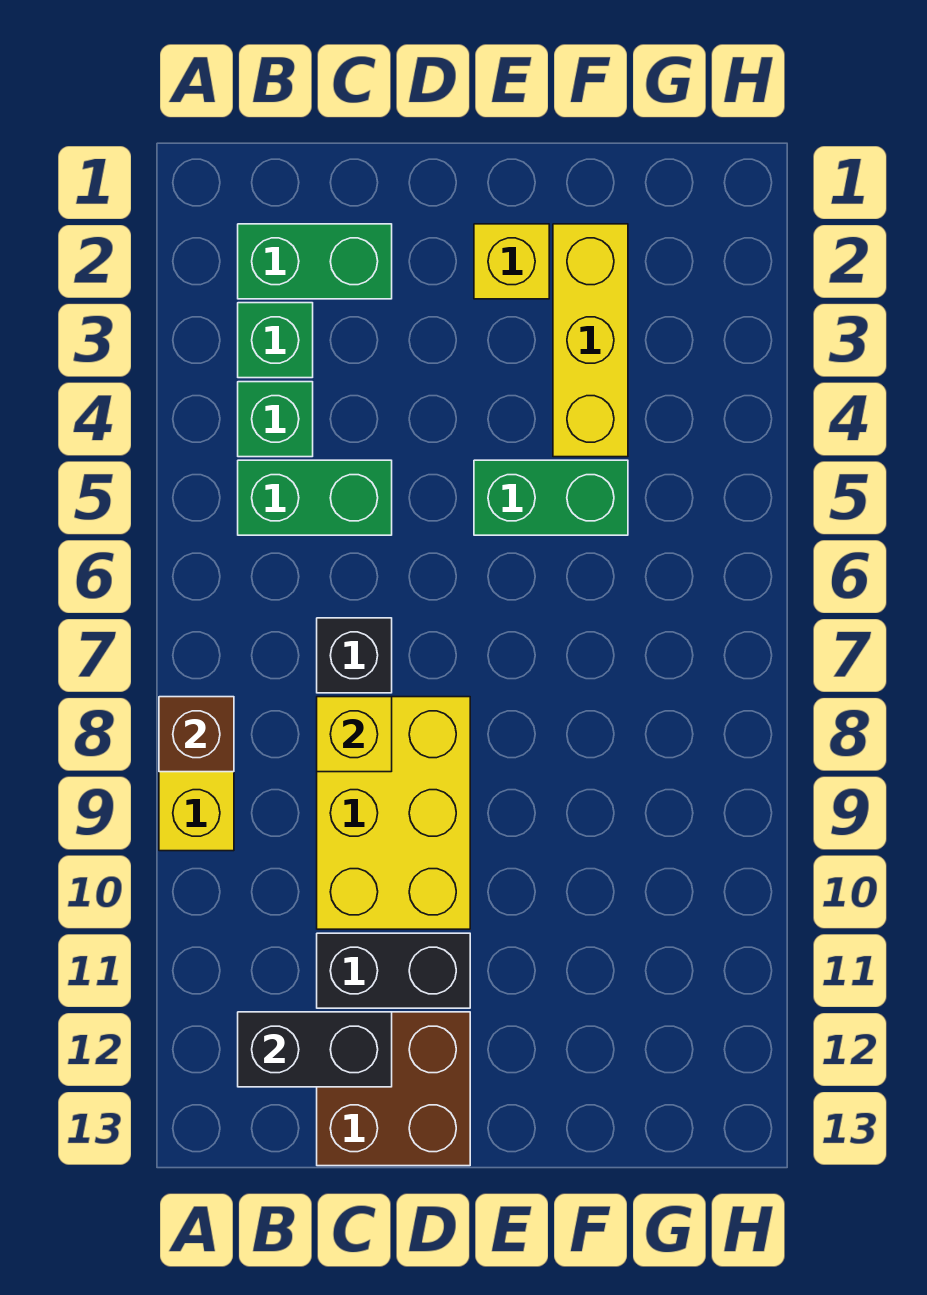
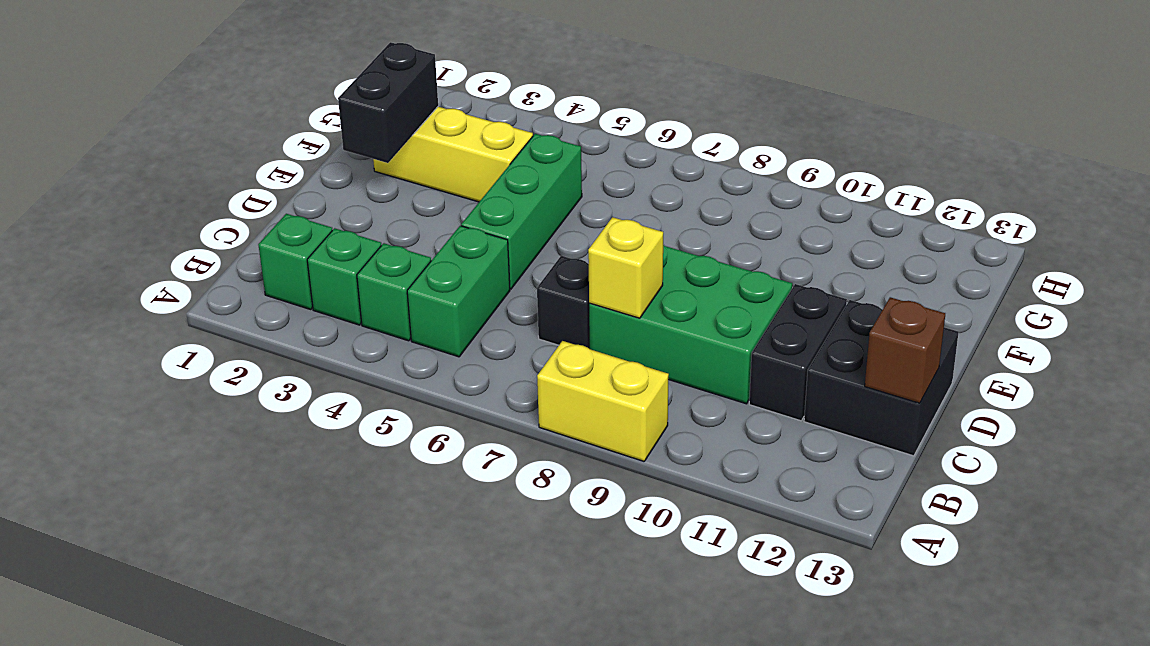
brown brick A8 level 2 -> brown brick C13 level 2
green brick B2:C2 level 1 -> green brick B2 level 1
black brick B12:C12 level 2 -> black brick E2:F2 level 2
yellow brick C8:D10 level 1 -> green brick C8:D10 level 1
brown brick C12:D13 level 1 -> black brick C12:D13 level 1
yellow brick E2 level 1 -> none
green brick E5:F5 level 1 -> green brick D5:F5 level 1

